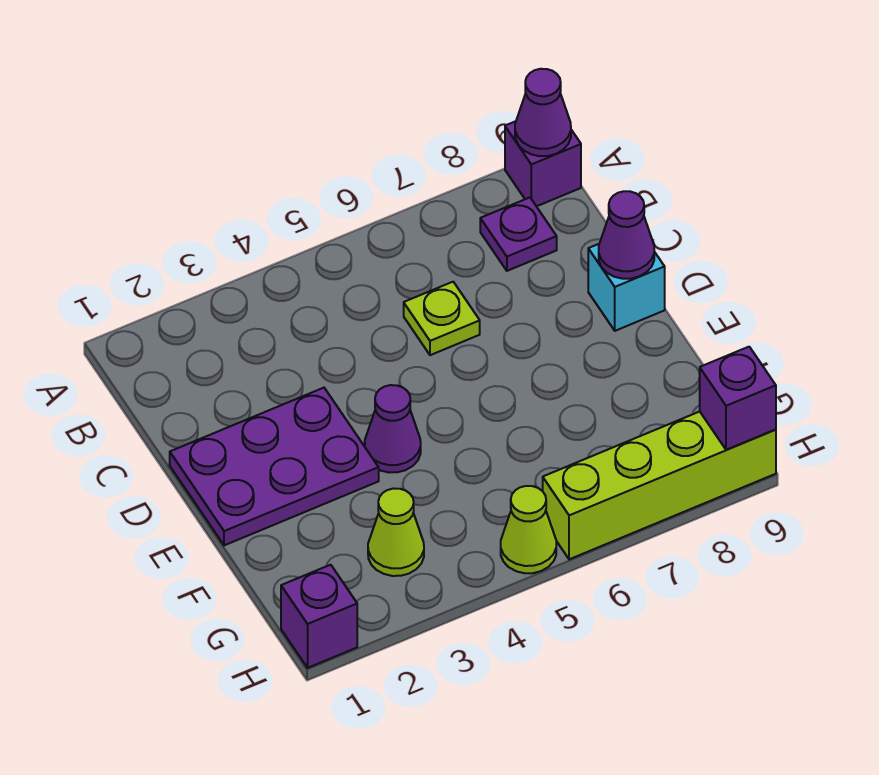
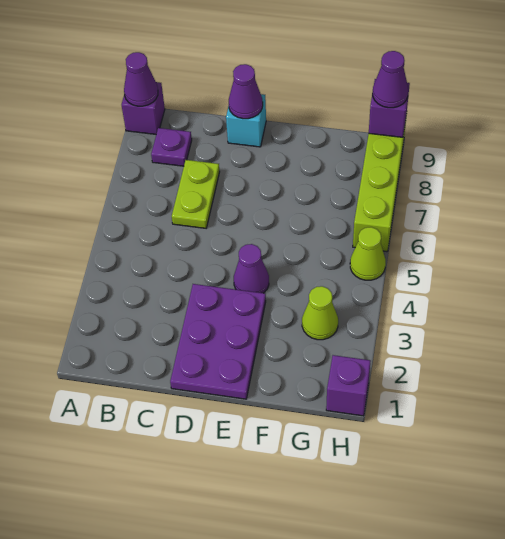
lime plate C6 level 1 -> lime plate C6:C7 level 1
none -> purple cone H9 level 3

